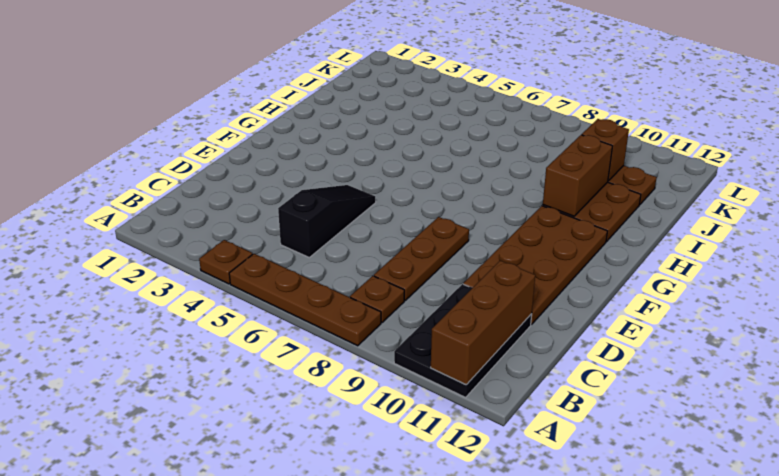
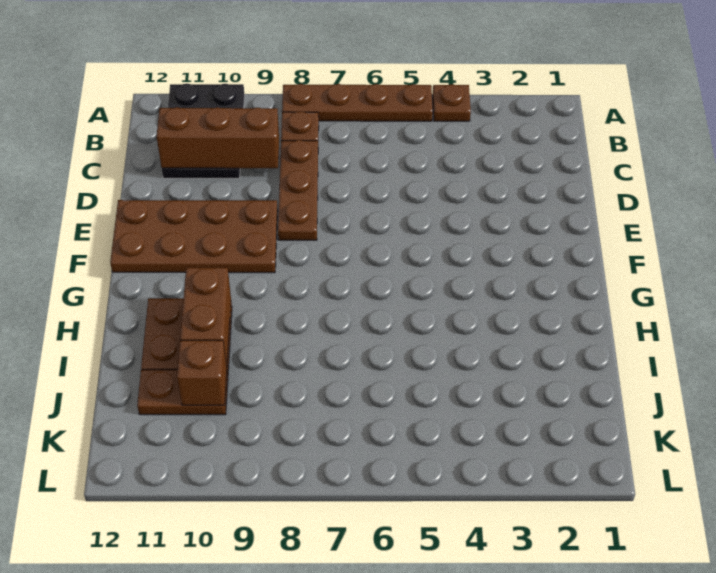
brown brick A11:C11 level 2 -> brown brick C9:C11 level 2
black slope C5:E5 level 1 top C -> none
brown plate D10:G11 level 1 -> brown plate E9:F12 level 1

